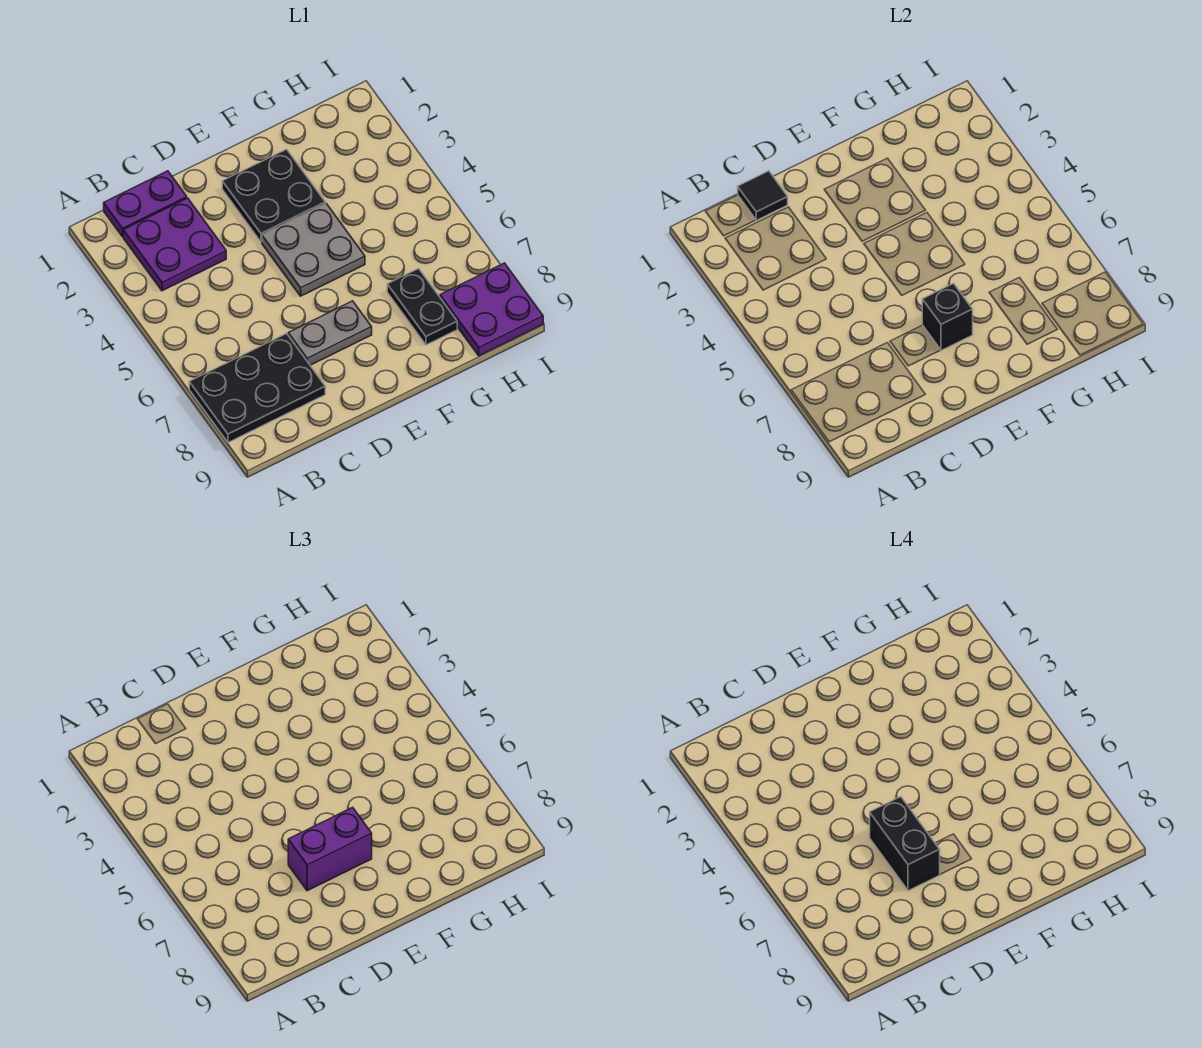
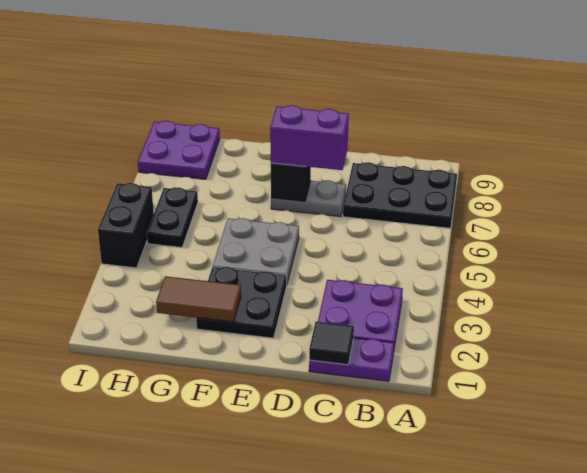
black brick D6:D7 level 4 -> black brick I4:I5 level 1
none -> brown tile F2:G2 level 2
black plate G7:G8 level 1 -> black plate H5:H6 level 1

